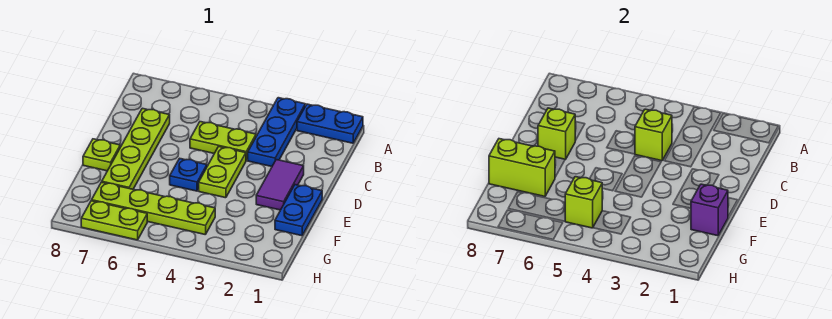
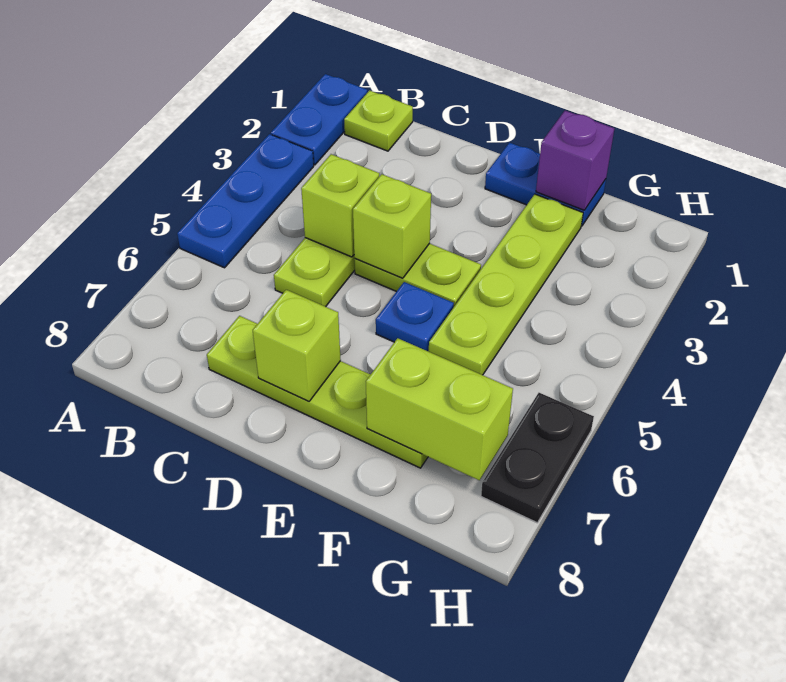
blue plate A3:C3 level 1 -> blue plate A3:A5 level 1
purple tile D2:E2 level 1 -> none
lime plate E8 level 1 -> lime plate B1 level 1
lime brick F7:F8 level 2 -> lime brick F7:G7 level 2
lime plate G4:G7 level 1 -> lime plate F2:F5 level 1
lime brick G5 level 2 -> lime brick D4 level 2
lime plate H6:H7 level 1 -> black plate H6:H7 level 1

